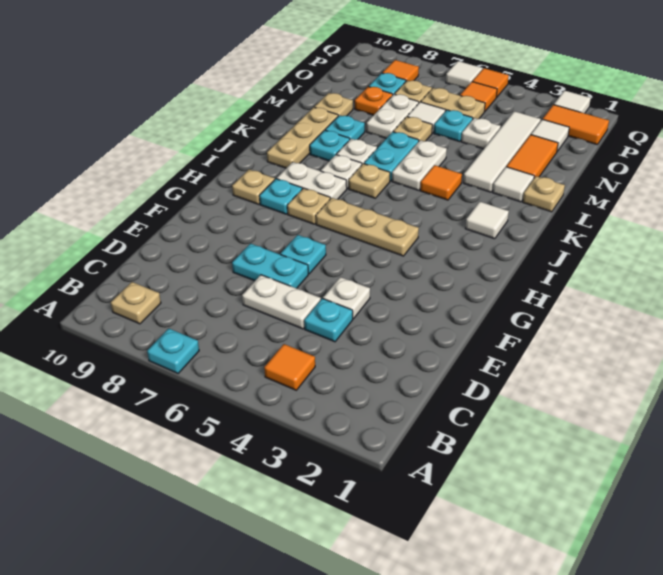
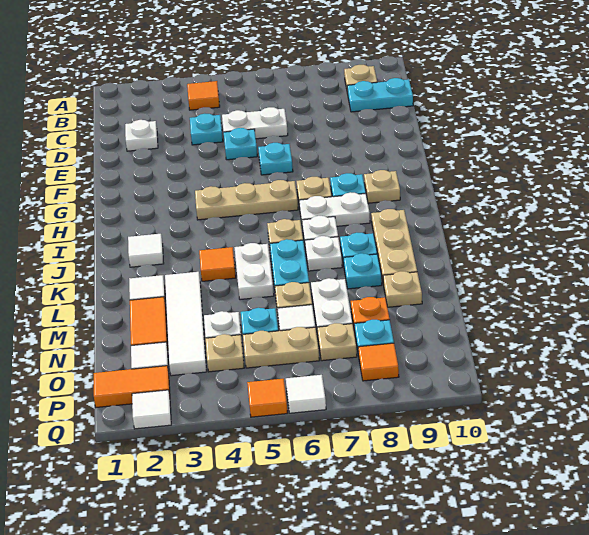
cyan plate A7 level 1 -> cyan plate E5 level 1
white plate E4 level 1 -> white plate D2 level 1
cyan plate E6:E7 level 1 -> cyan plate C9:C10 level 1
tan plate L1 level 1 -> tan plate O4 level 1
orange tile P5 level 1 -> none

